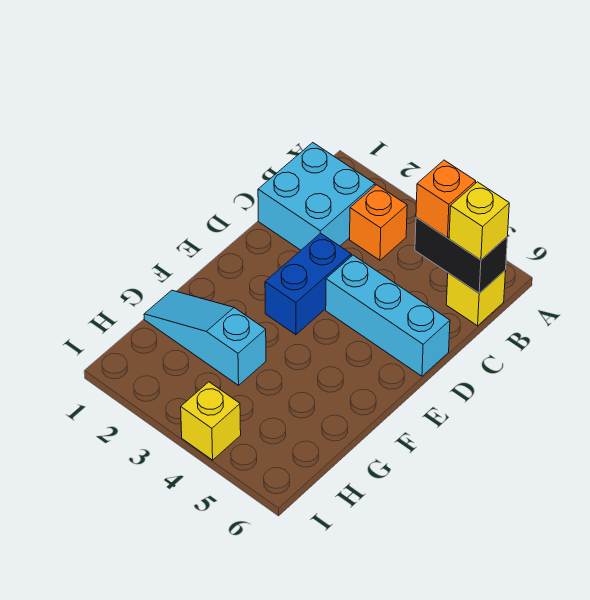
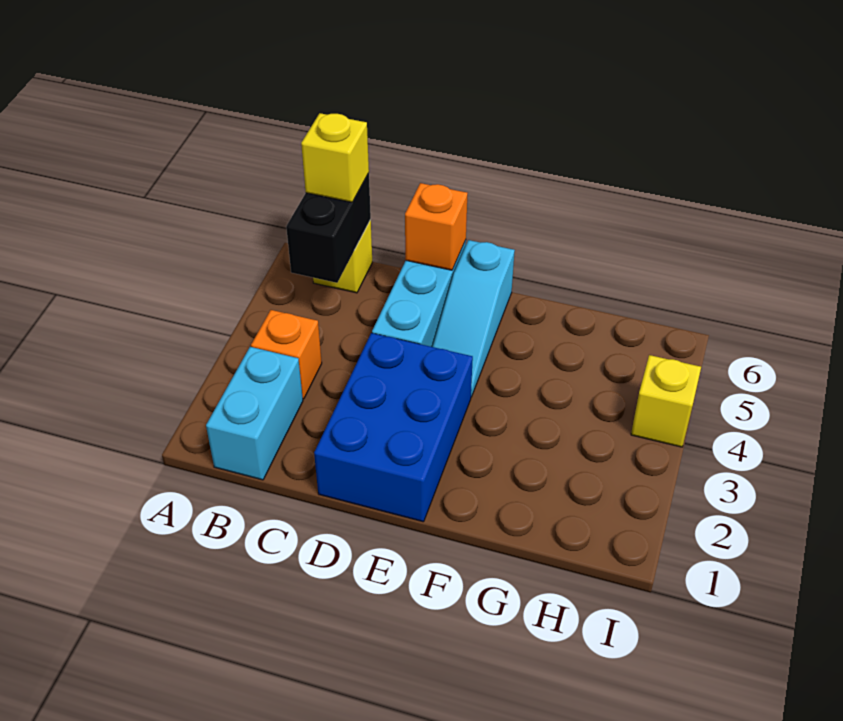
cyan brick B1:C2 level 1 -> cyan brick B1:B2 level 1
orange brick B5 level 3 -> orange brick D6 level 2
blue brick D3:E3 level 1 -> blue brick D1:E3 level 1
cyan slope G1:G3 level 1 top 3 -> cyan slope E4:E6 level 1 top 6

